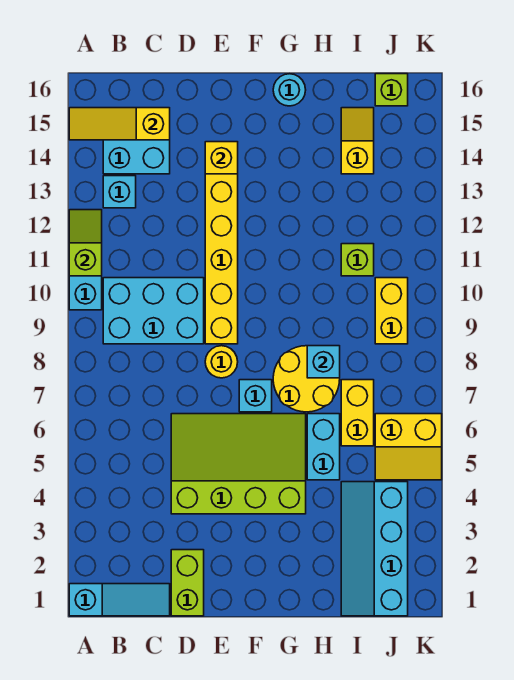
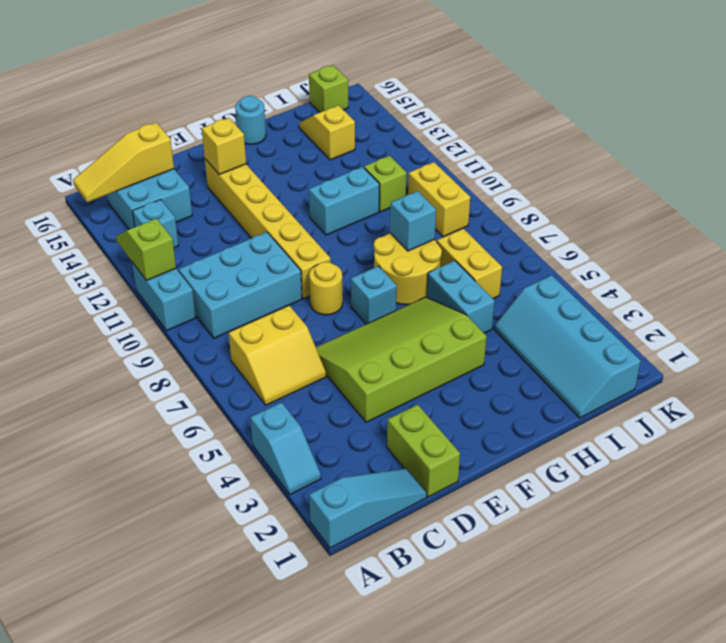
none -> cyan slope A3:A4 level 1 top 4
none -> cyan brick G11:H11 level 1
yellow slope J5:K6 level 1 top 6 -> yellow slope B6:C7 level 1 top 7

